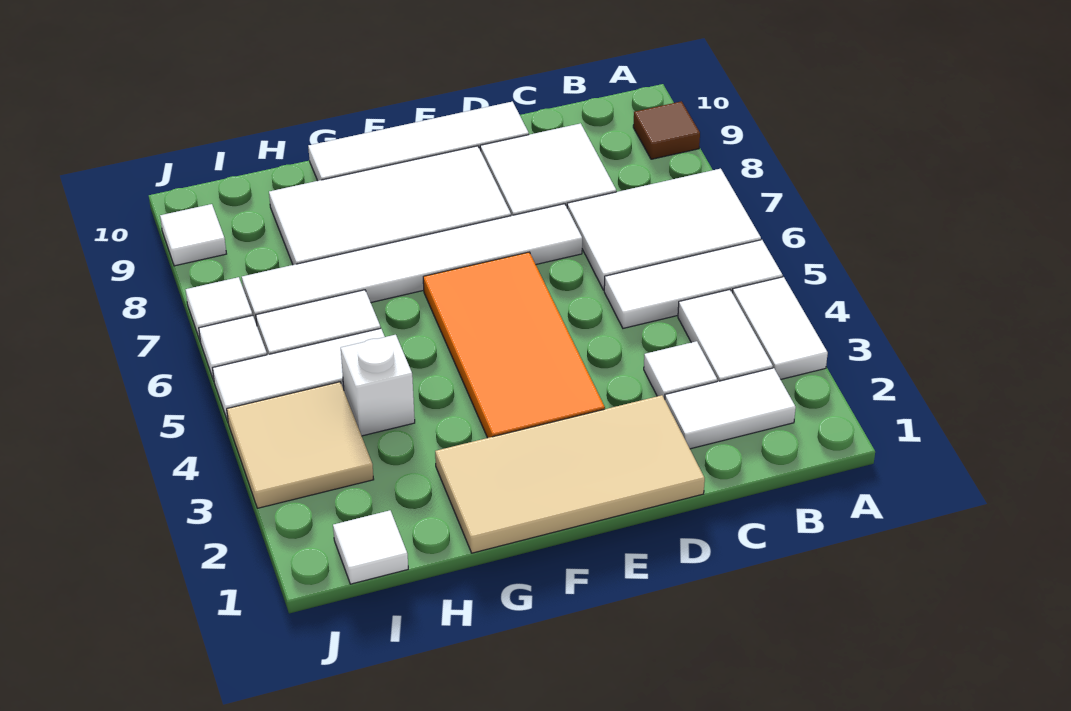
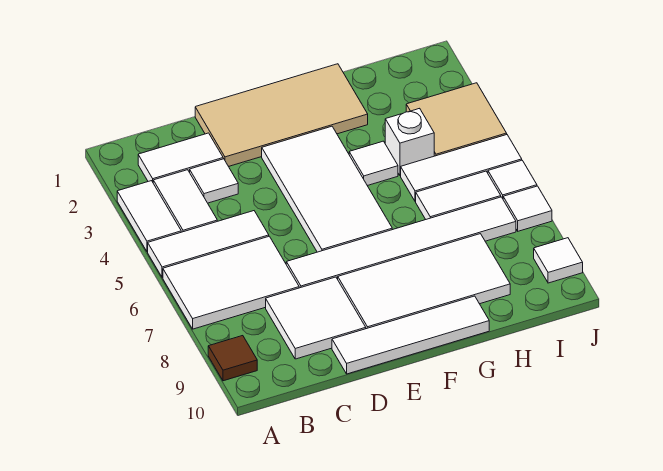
orange tile E3:F6 level 1 -> white tile E3:F6 level 1
white tile I1 level 1 -> white tile G4 level 1

